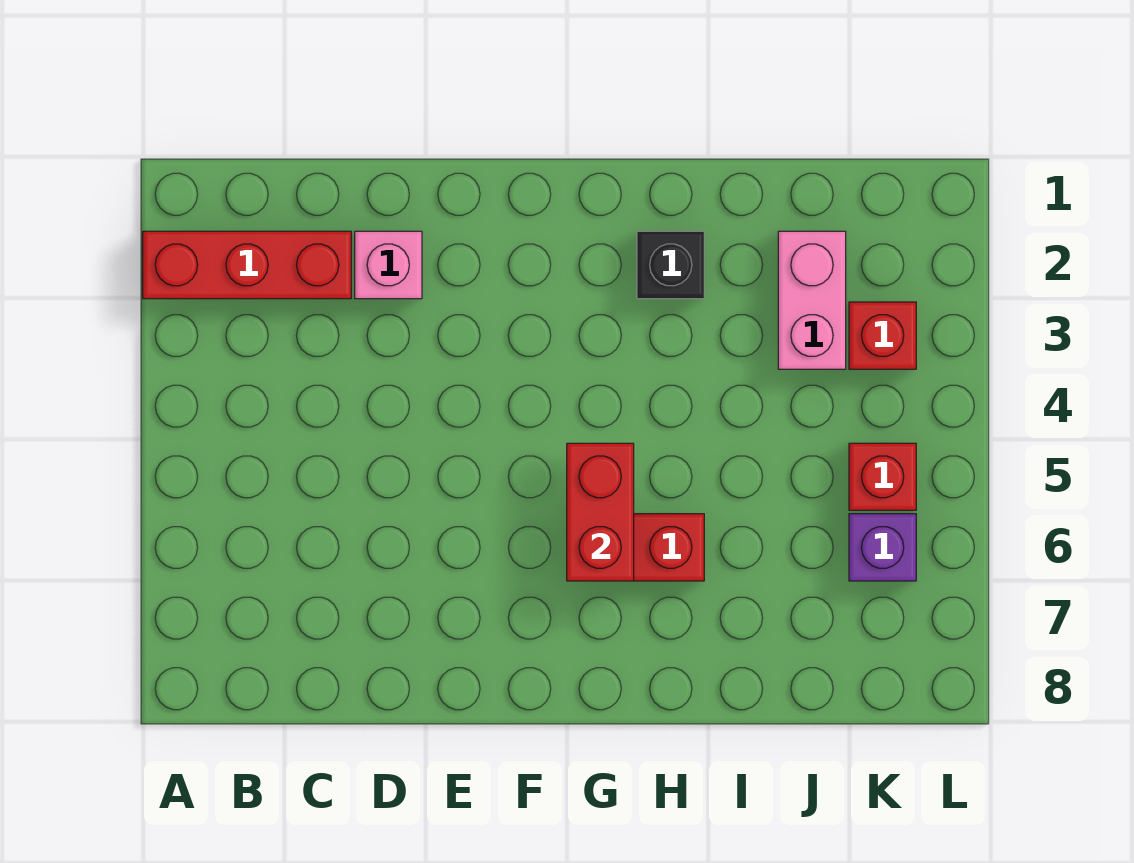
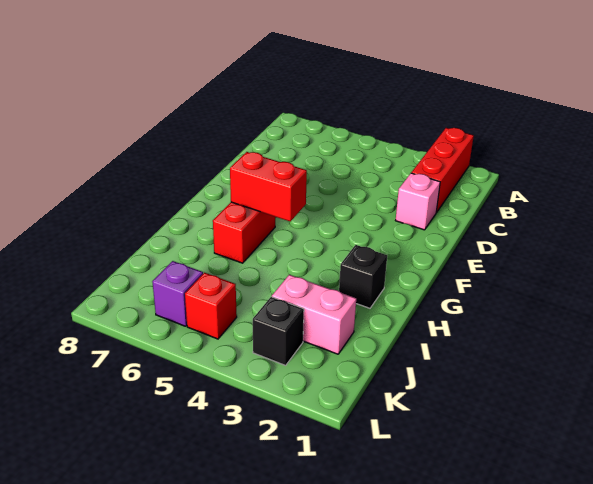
red brick K3 level 1 -> black brick K3 level 1

